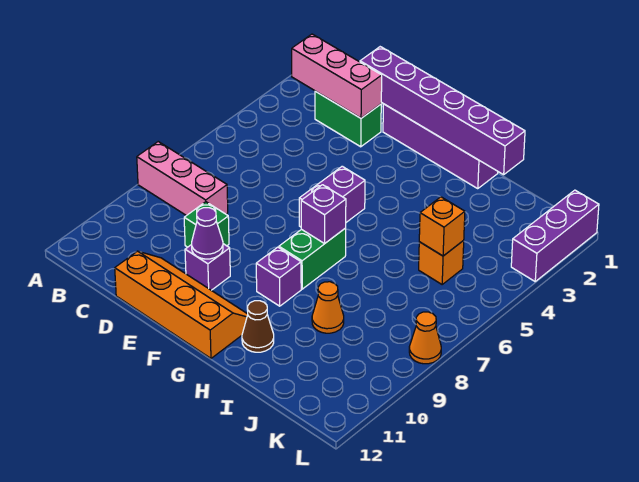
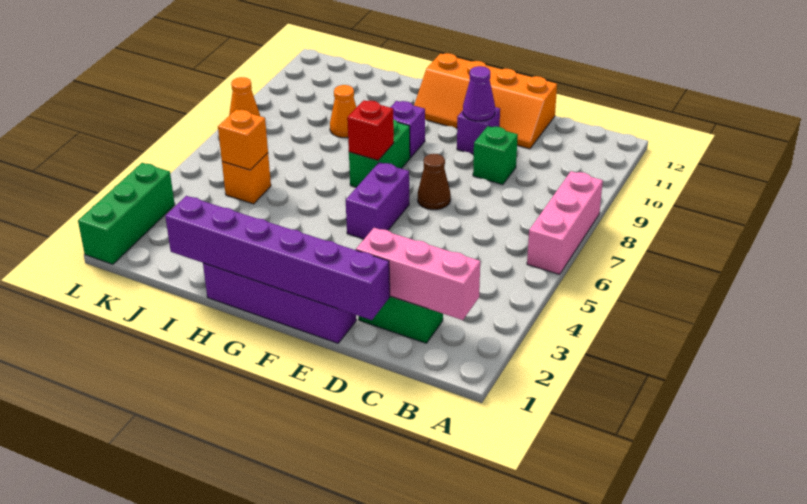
pink brick A8:C8 level 1 -> pink brick A6:A8 level 1
purple brick G7 level 2 -> red brick G7 level 2
brown cone H11 level 1 -> brown cone E7 level 1
purple brick L1:L3 level 1 -> green brick L1:L3 level 1

